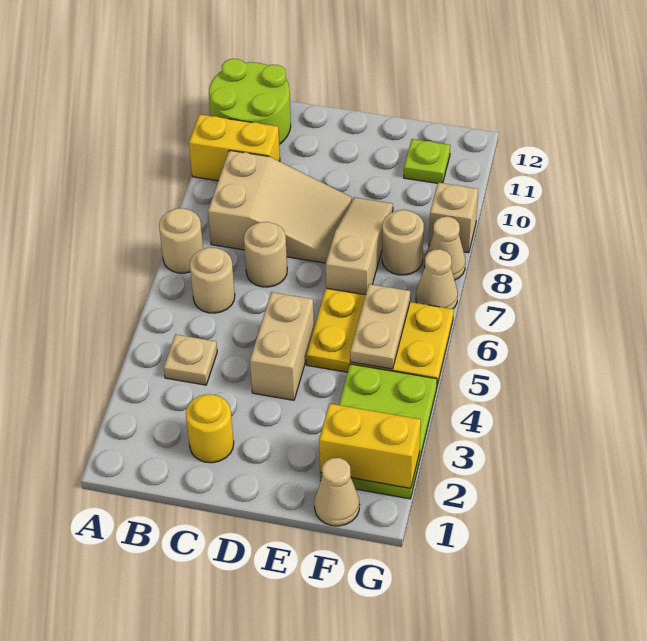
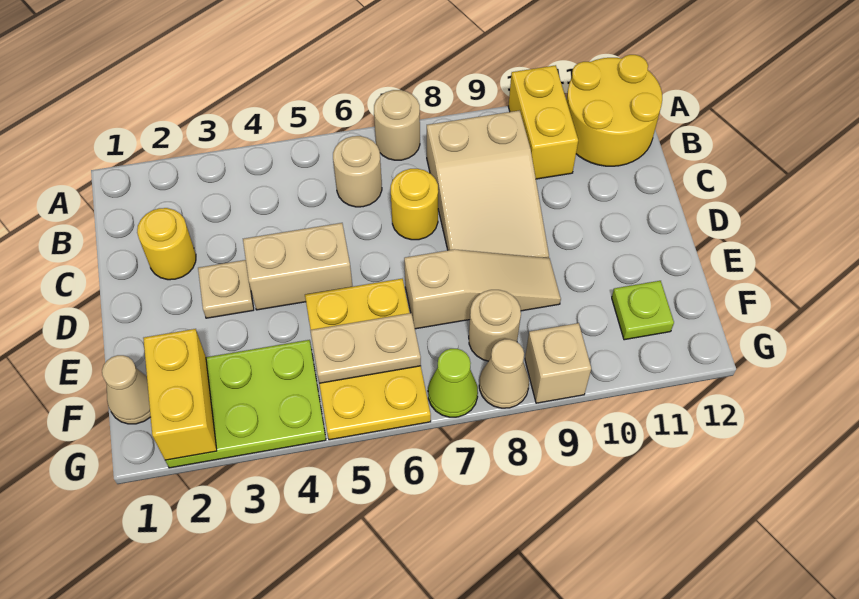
lime round brick A11:B12 level 1 -> yellow round brick A11:B12 level 1
tan plate B4 level 1 -> tan plate D3 level 1
tan round brick C7 level 1 -> yellow round brick C7 level 1
tan cone G7 level 1 -> lime cone G7 level 1

